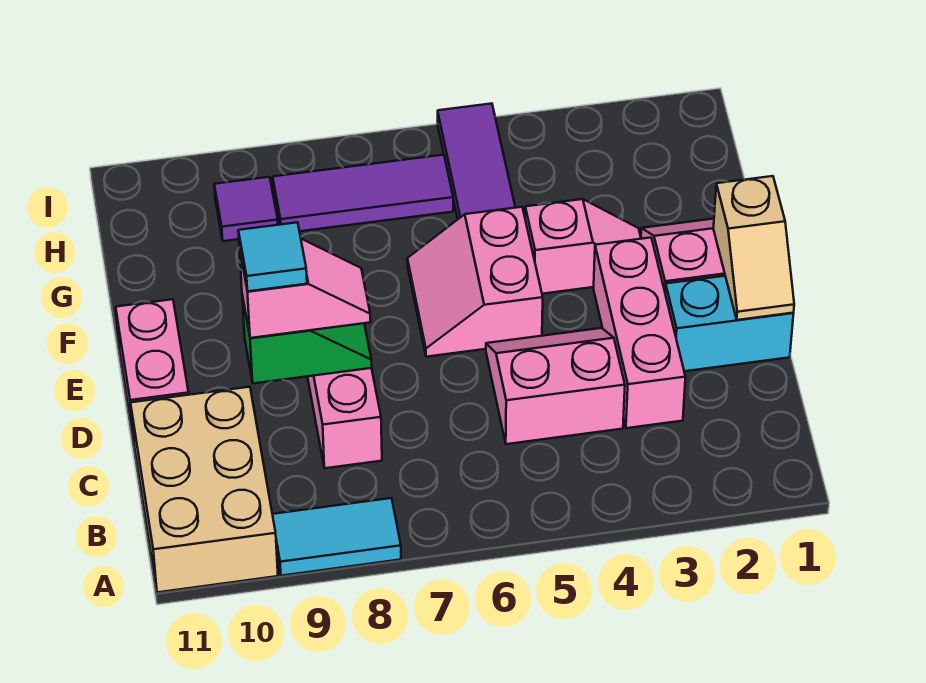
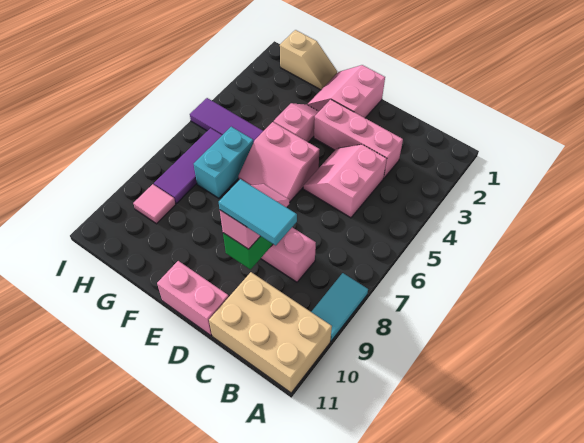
cyan brick D1:D2 level 1 -> cyan brick G6:G7 level 1
tan slope D1:E1 level 2 top E -> tan slope G1:H1 level 1 top H
cyan tile D9 level 4 -> cyan tile C9:D9 level 4
purple tile H9 level 1 -> pink tile H9 level 1

